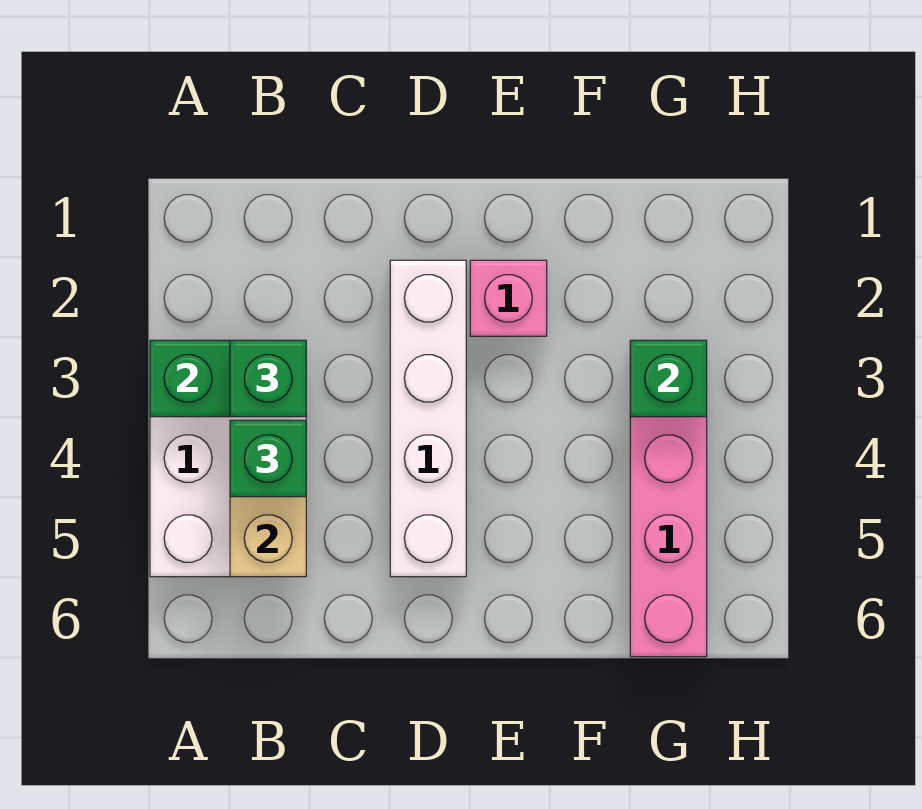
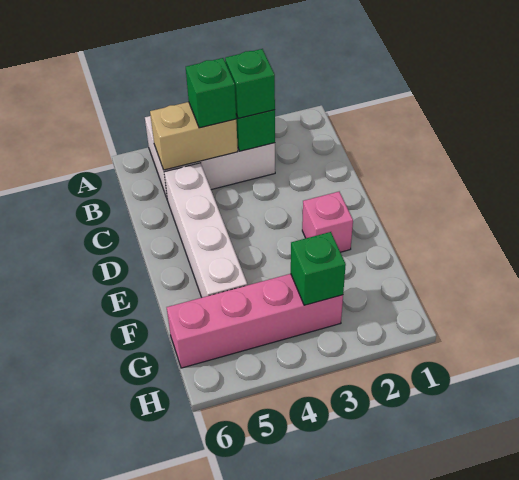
white brick D2:D5 level 1 -> white brick C5:F5 level 1

